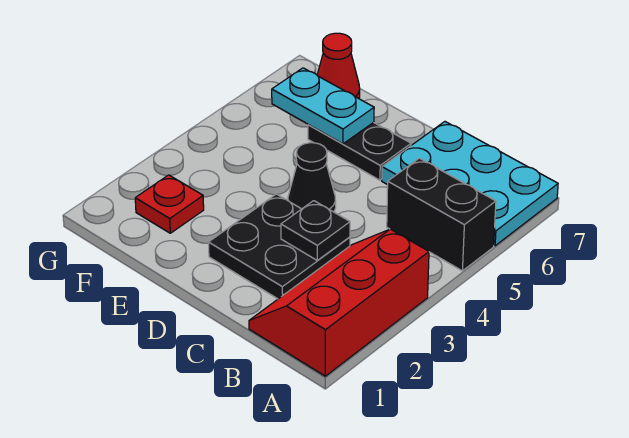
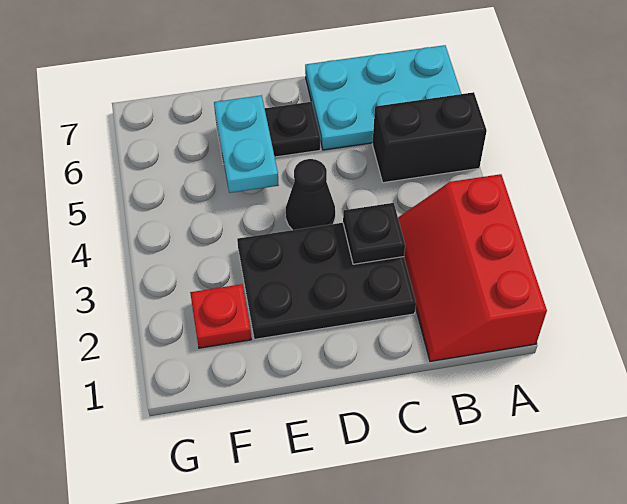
black plate C2:D3 level 1 -> black plate C2:E3 level 1
cyan plate E6:F6 level 2 -> cyan plate E5:E6 level 2
red cone F7 level 1 -> none

